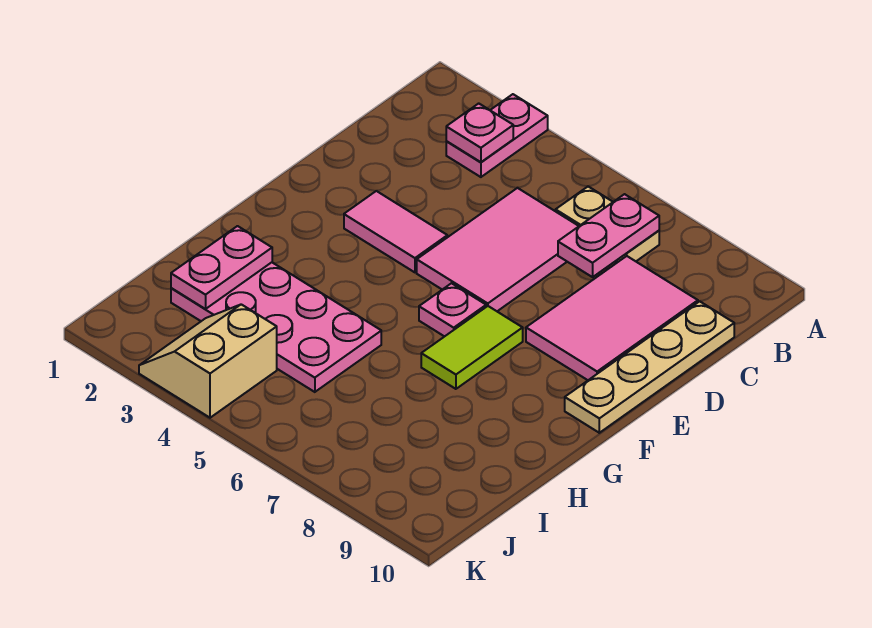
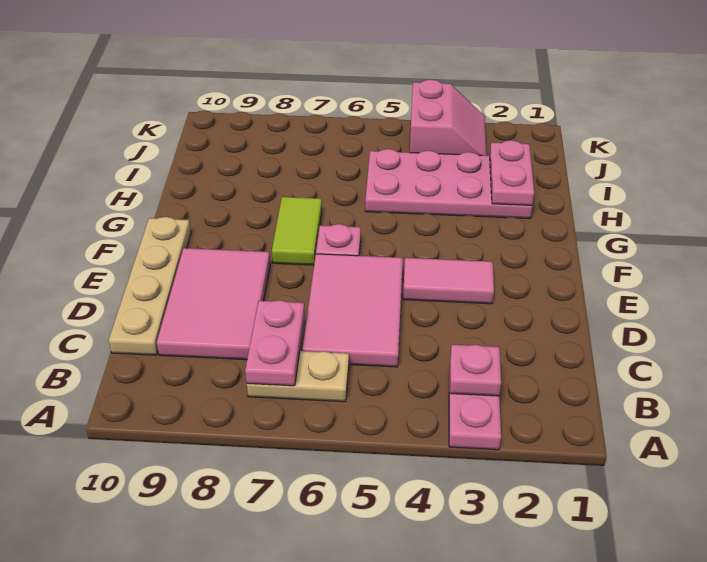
tan slope J3:K4 level 1 top 4 -> pink slope J3:K4 level 1 top 4

